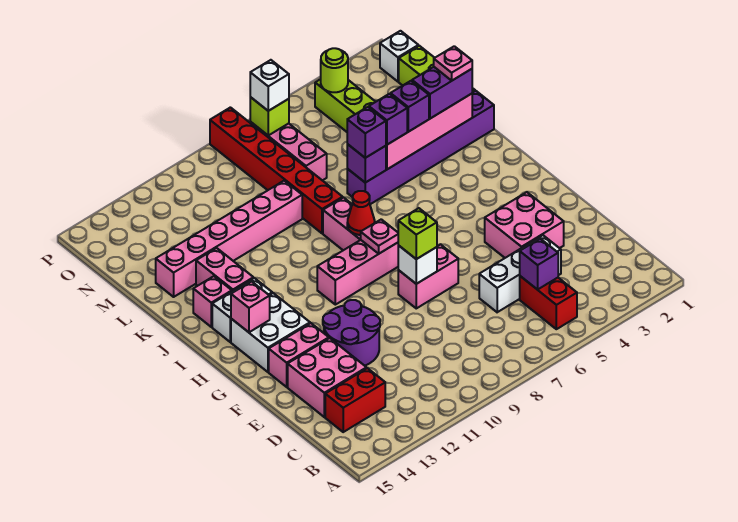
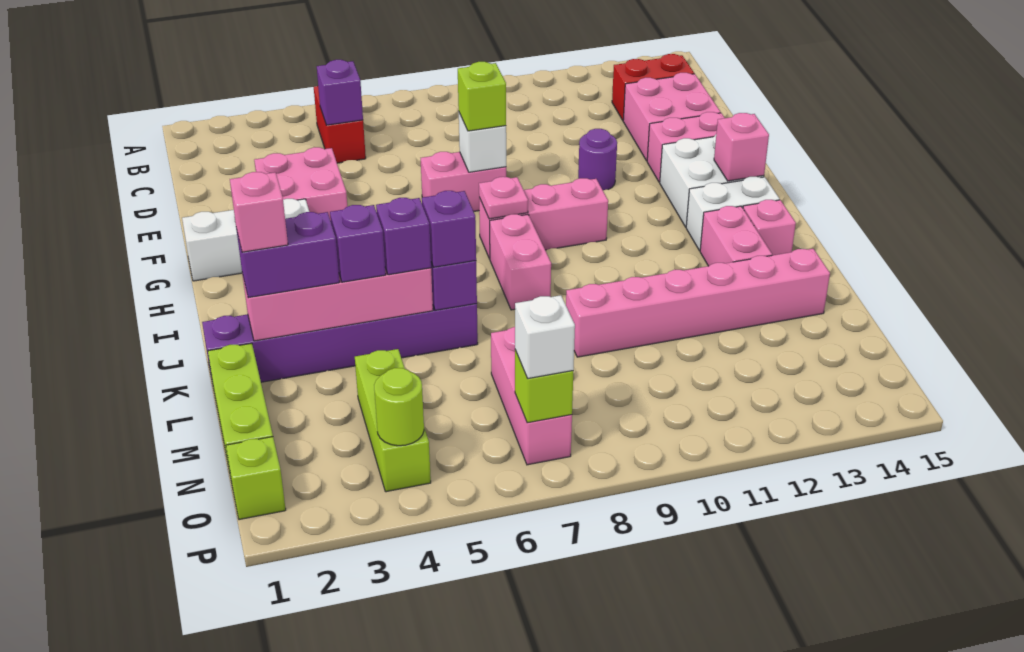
white brick D4:D6 level 1 -> white brick G1:G3 level 1
purple round brick E11:F12 level 1 -> purple round brick F11 level 1
red cone I8 level 2 -> none
pink plate K2 level 4 -> pink brick K2 level 4
red brick K8:P8 level 1 -> none
white brick O1 level 1 -> lime brick O1 level 1

